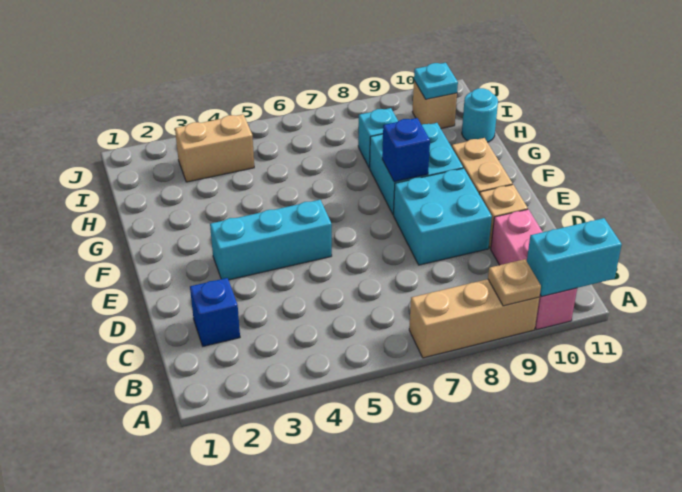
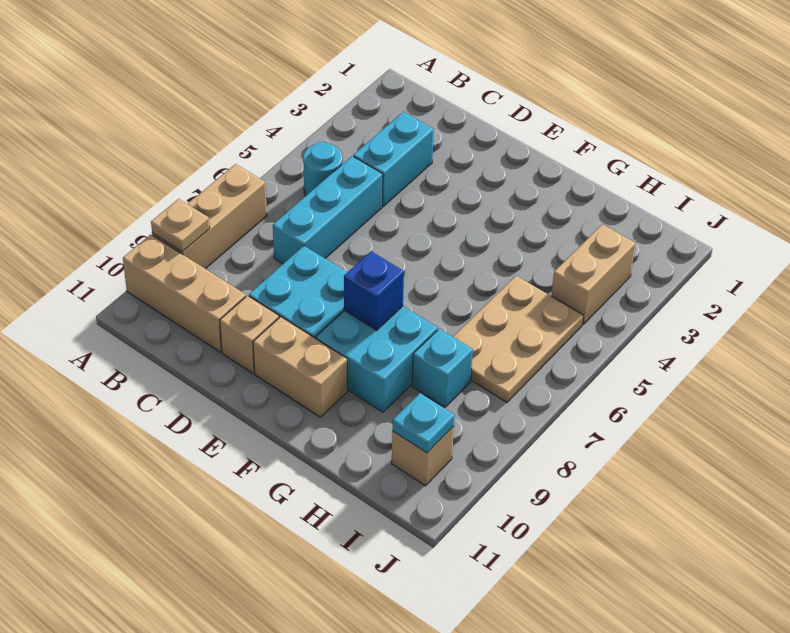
pink brick A10:C10 level 1 -> tan brick A10:C10 level 1
cyan brick A10:A11 level 2 -> cyan brick C3:C4 level 1
blue brick C2 level 1 -> none
cyan brick E3:E5 level 1 -> cyan brick C5:C7 level 1
none -> tan plate H5:I7 level 1
cyan round brick H11 level 1 -> cyan round brick B5 level 1

